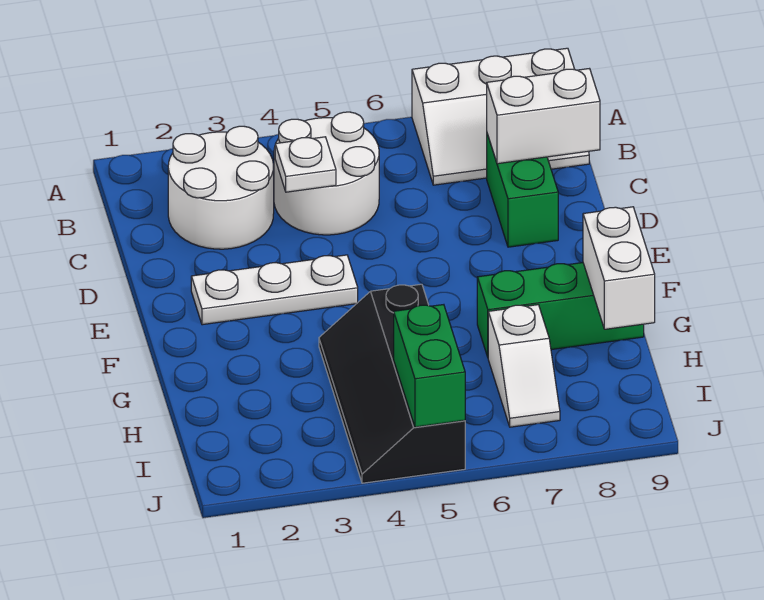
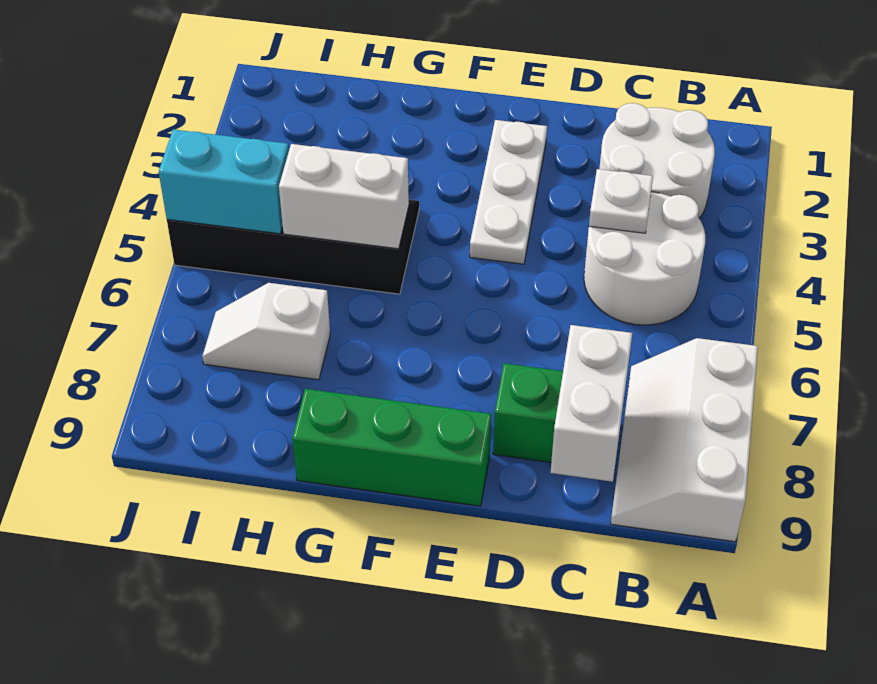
green brick G7:G9 level 1 -> green brick E9:G9 level 1
white brick G9:H9 level 2 -> white brick G5:H5 level 2
green brick I5:J5 level 2 -> cyan brick I5:J5 level 2

